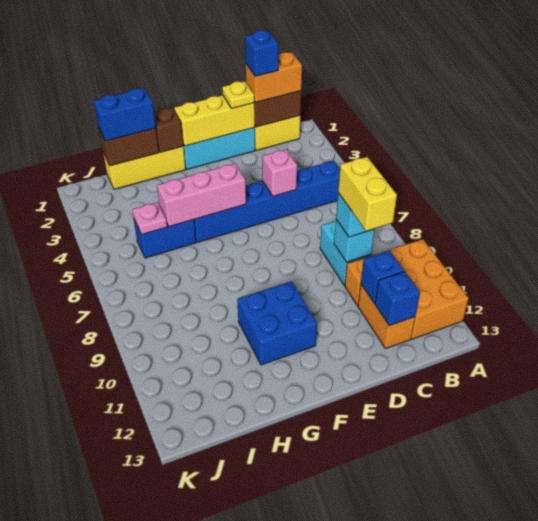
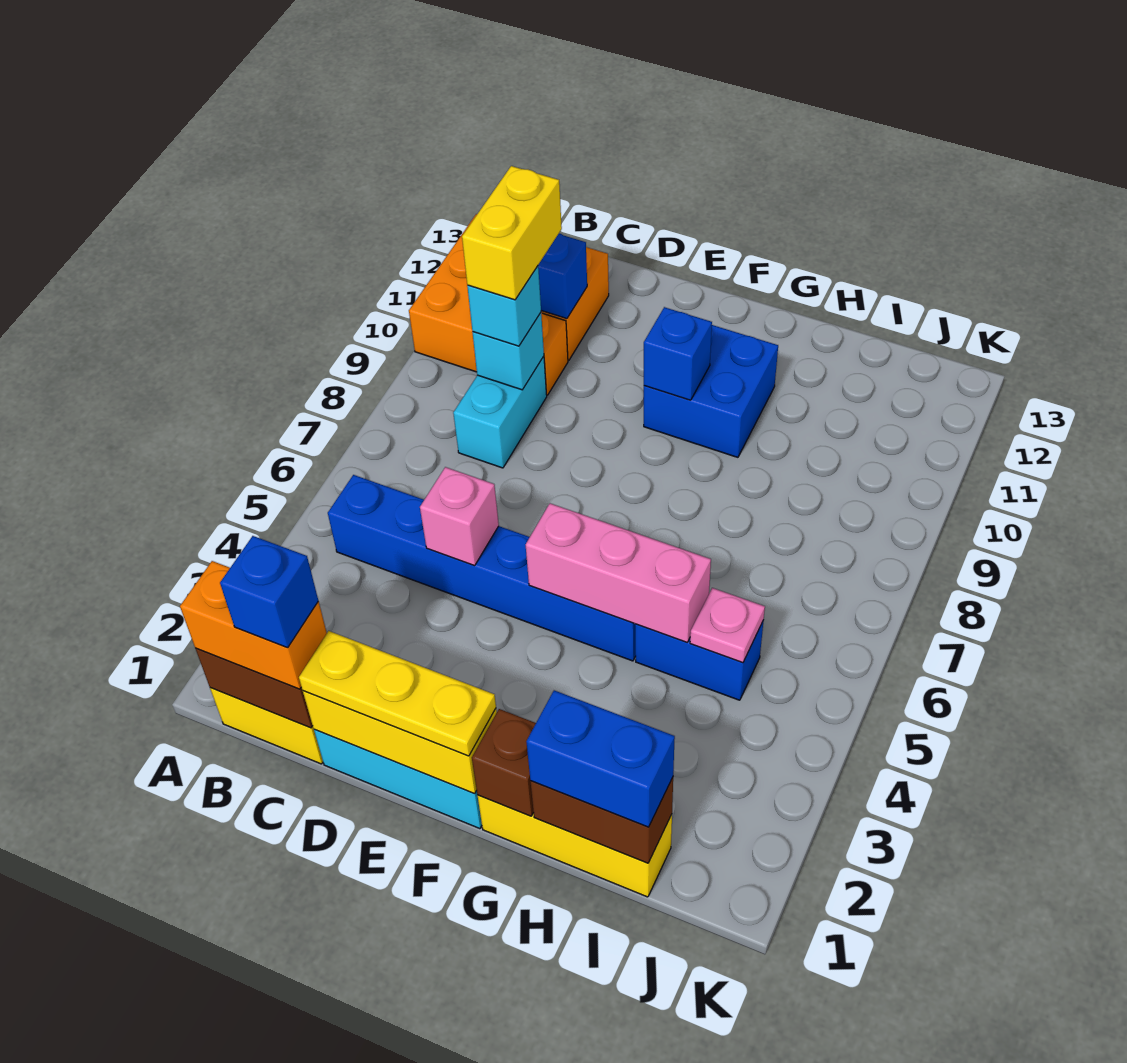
blue brick C12 level 2 -> blue brick F10 level 2
yellow plate D1 level 3 -> yellow plate D1:F1 level 3

